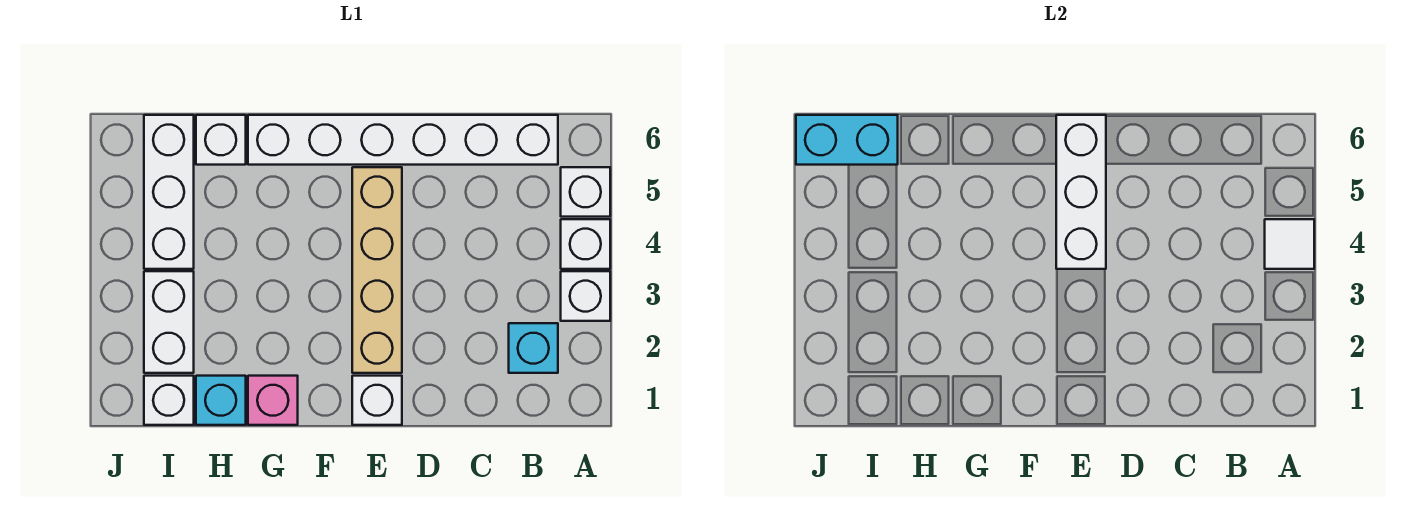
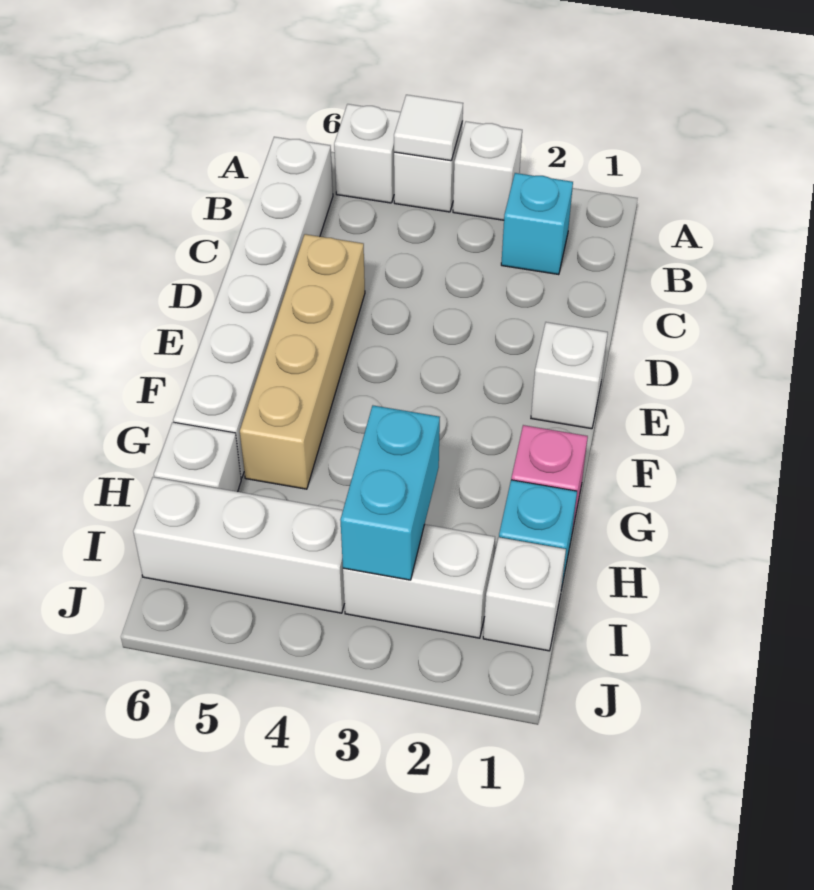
tan brick E2:E5 level 1 -> tan brick D5:G5 level 1
white brick E4:E6 level 2 -> none
cyan brick I6:J6 level 2 -> cyan brick H3:I3 level 2

